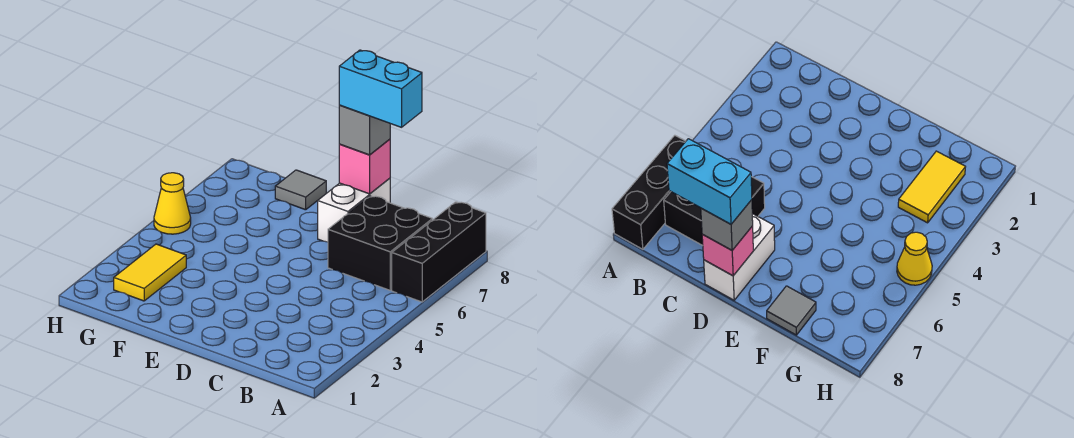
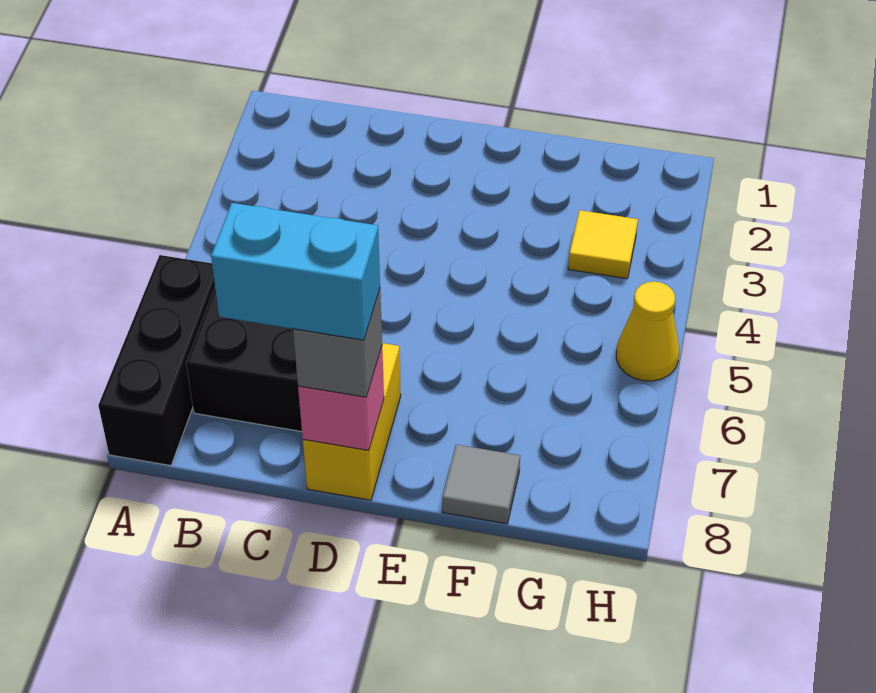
white brick D7:D8 level 1 -> yellow brick D7:D8 level 1
yellow tile G2:G3 level 1 -> yellow tile G3 level 1

